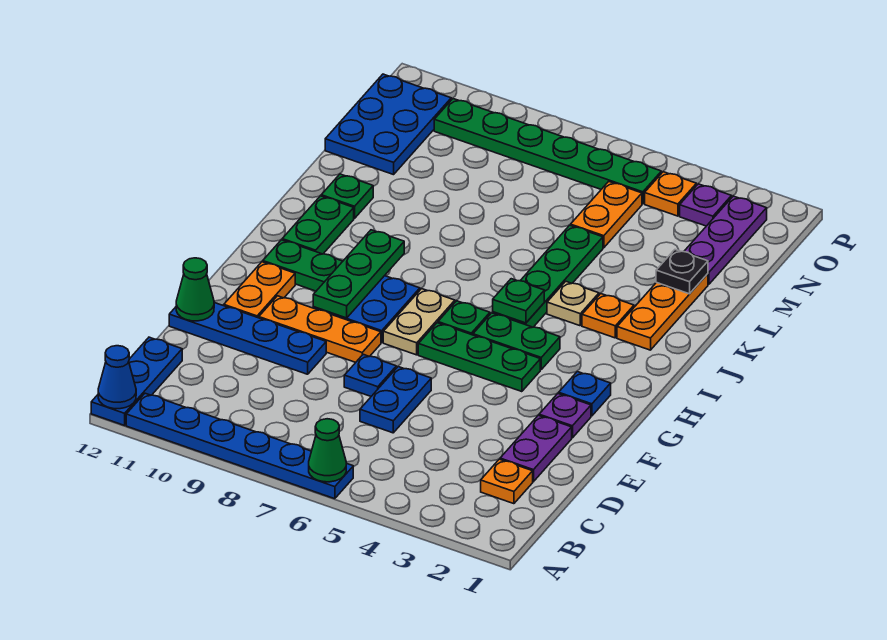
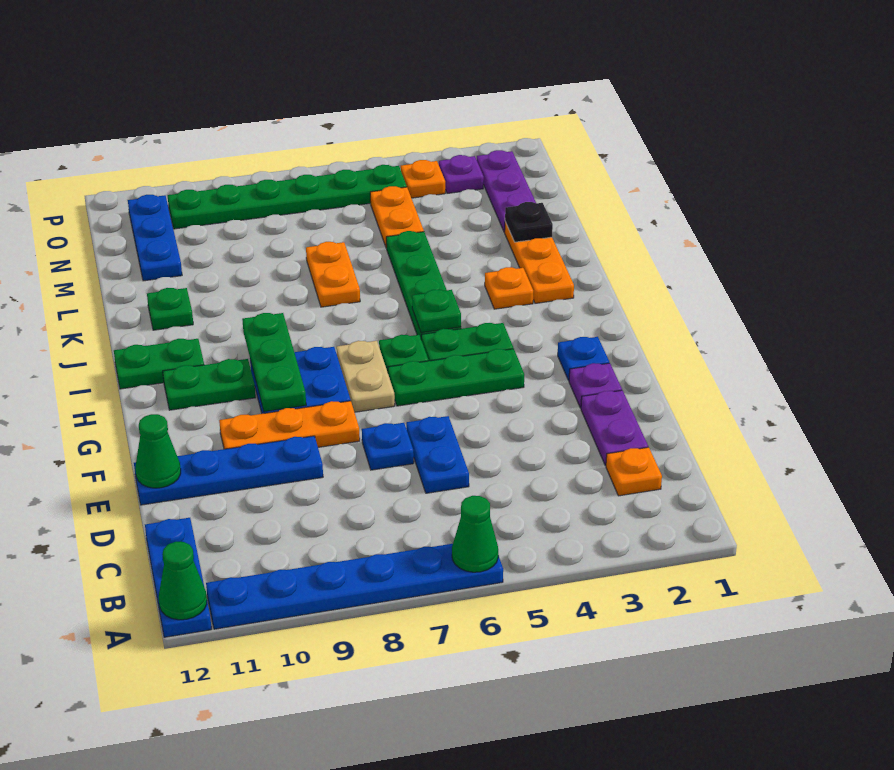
blue cone A12 level 2 -> green cone A12 level 2
orange plate F11:G11 level 1 -> orange plate K7:L7 level 1
green plate I11:J11 level 1 -> green plate I11:I12 level 1
tan plate J4 level 1 -> none
blue plate M11:O12 level 1 -> blue plate M11:O11 level 1

